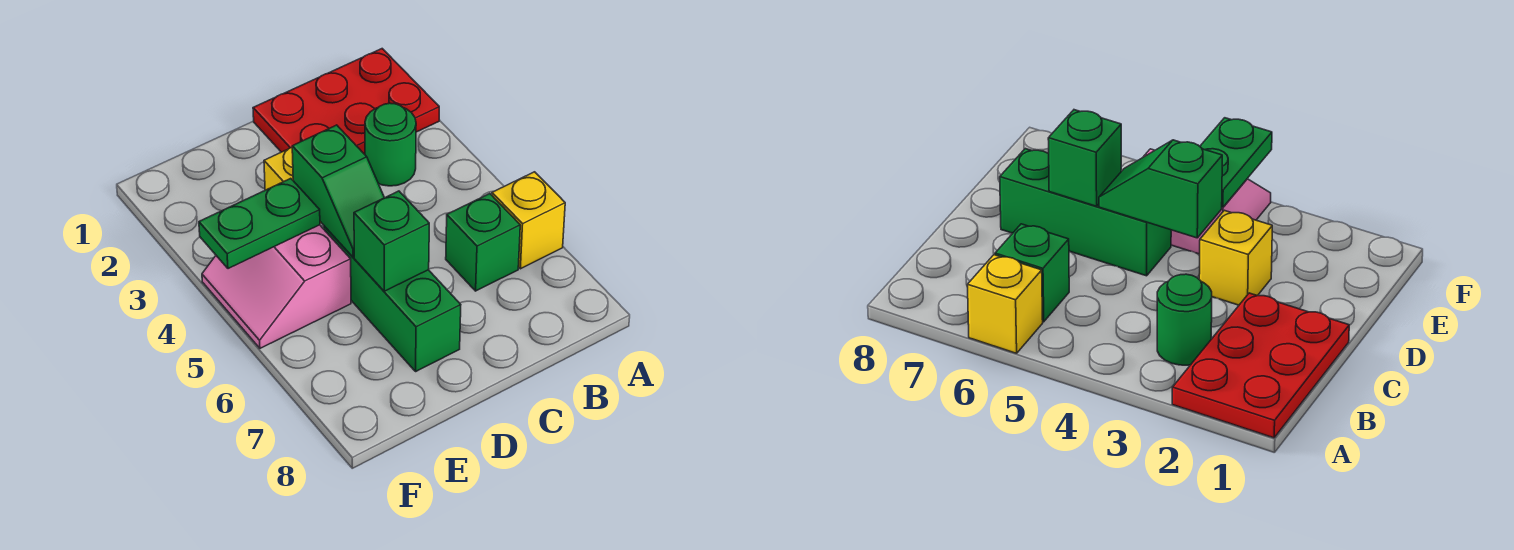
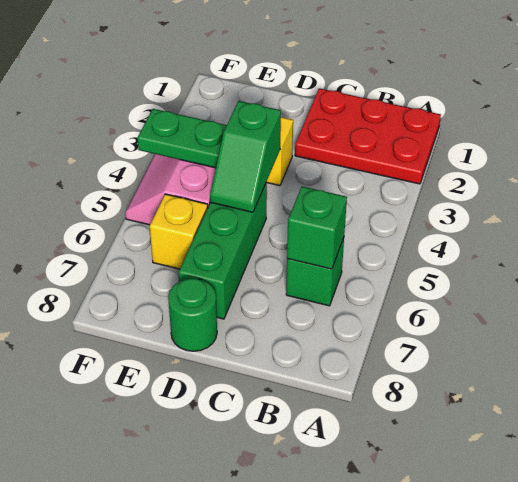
yellow brick A6 level 1 -> yellow brick E6 level 1
green round brick B3 level 1 -> green round brick D8 level 1
green brick D6 level 2 -> green brick B6 level 2

